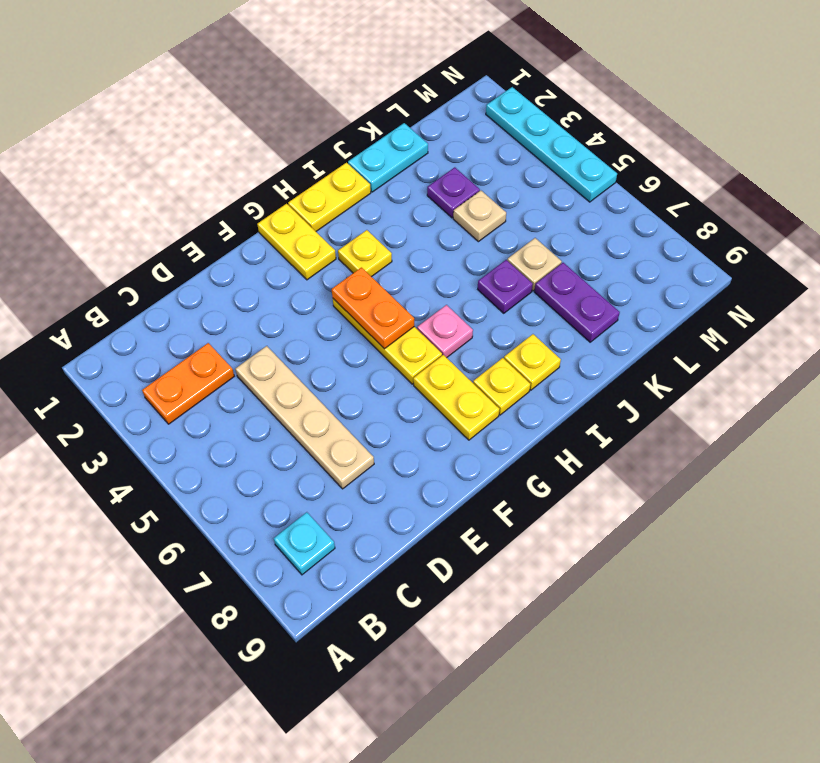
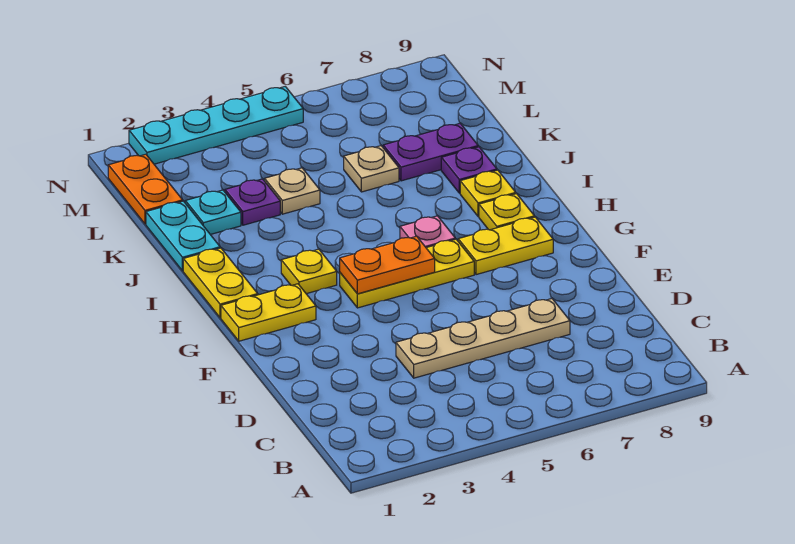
orange plate B3:C3 level 1 -> orange plate L1:M1 level 1
cyan plate B8 level 1 -> cyan plate K2 level 1
purple plate J6 level 1 -> purple plate J8 level 1

